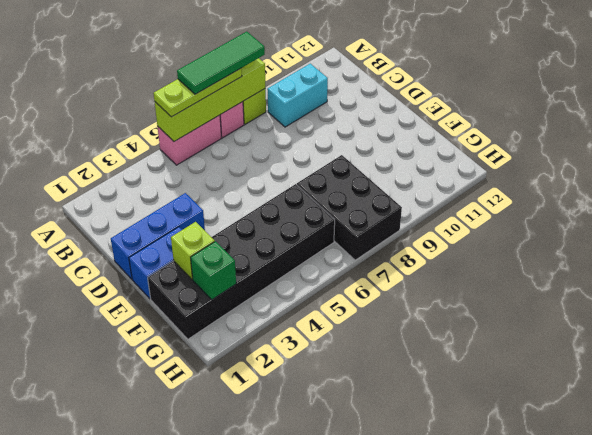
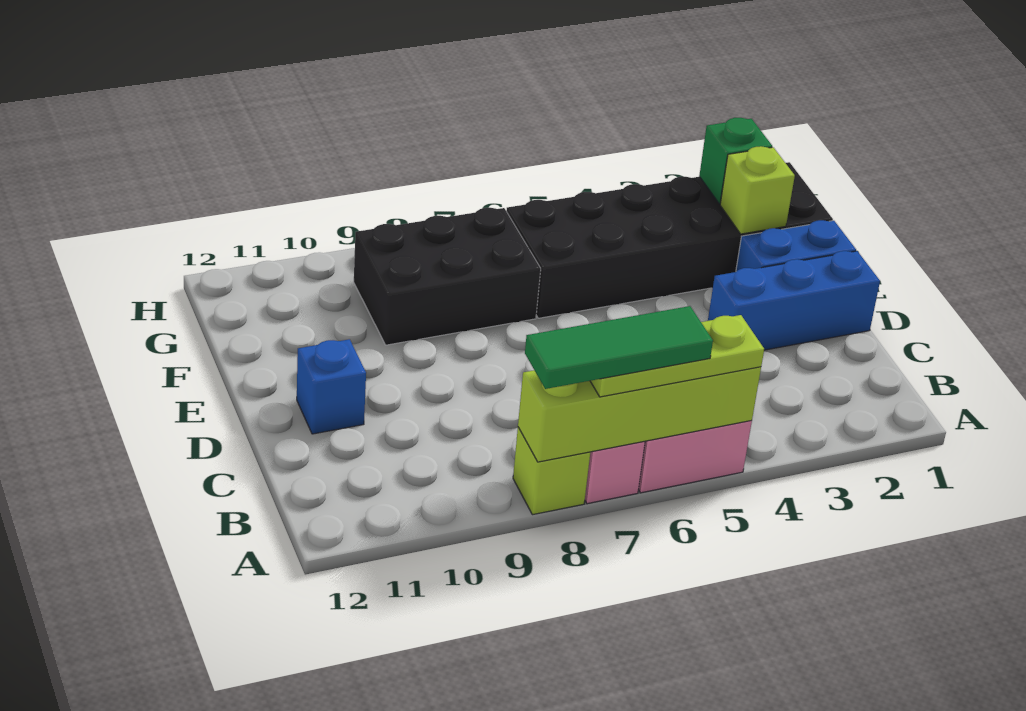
cyan brick B9:B10 level 1 -> none
none -> blue brick D11 level 1
black brick F7:H8 level 1 -> black brick F7:G9 level 1

